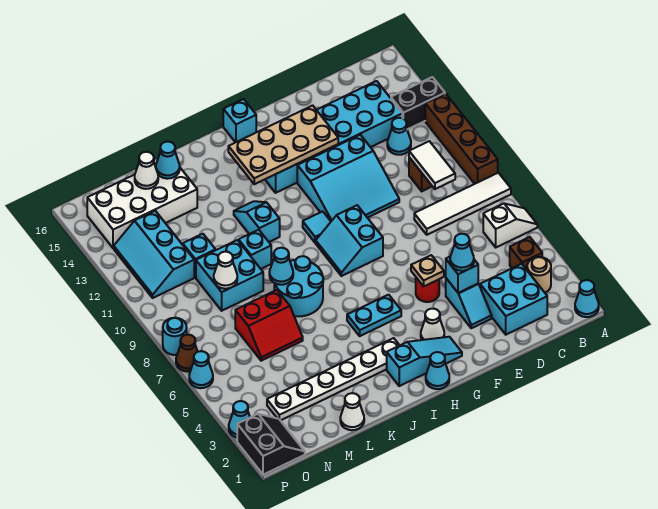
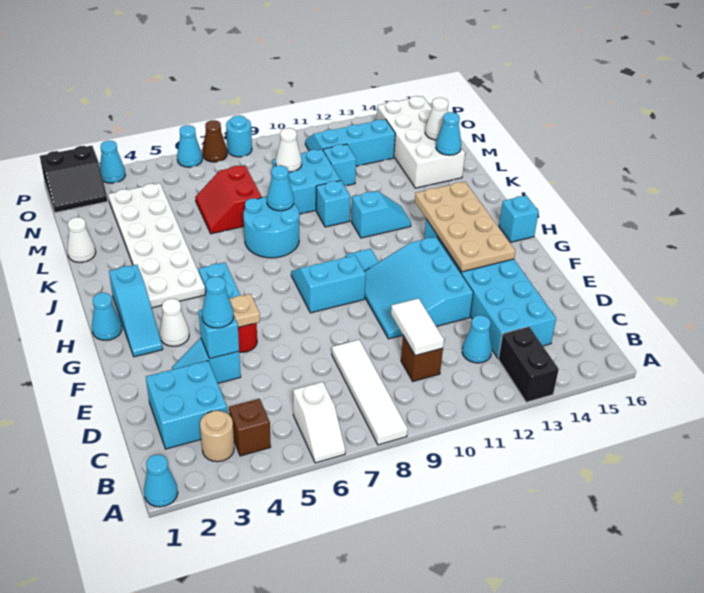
brown brick A9:A12 level 1 -> none
white tile C9:C10 level 2 -> white tile C10:D10 level 2
white plate I3:N3 level 1 -> white plate I3:N4 level 1

